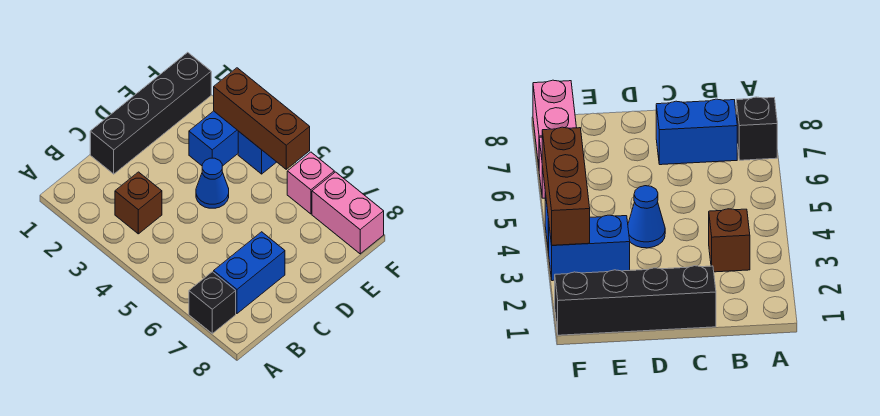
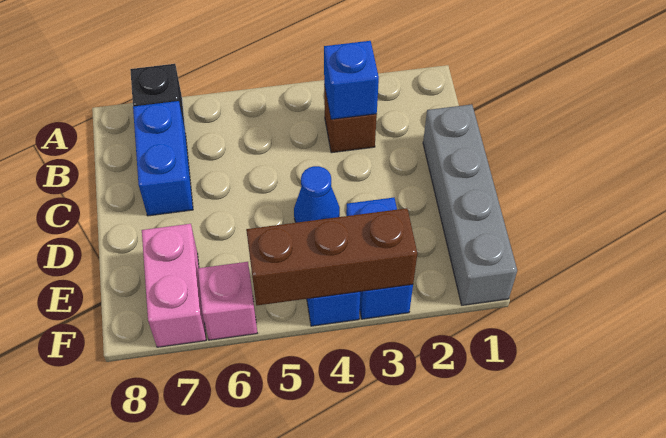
none -> blue brick B3 level 2
black brick C1:F1 level 1 -> grey brick C1:F1 level 1
pink brick F7:F8 level 1 -> pink brick E7:F7 level 1

